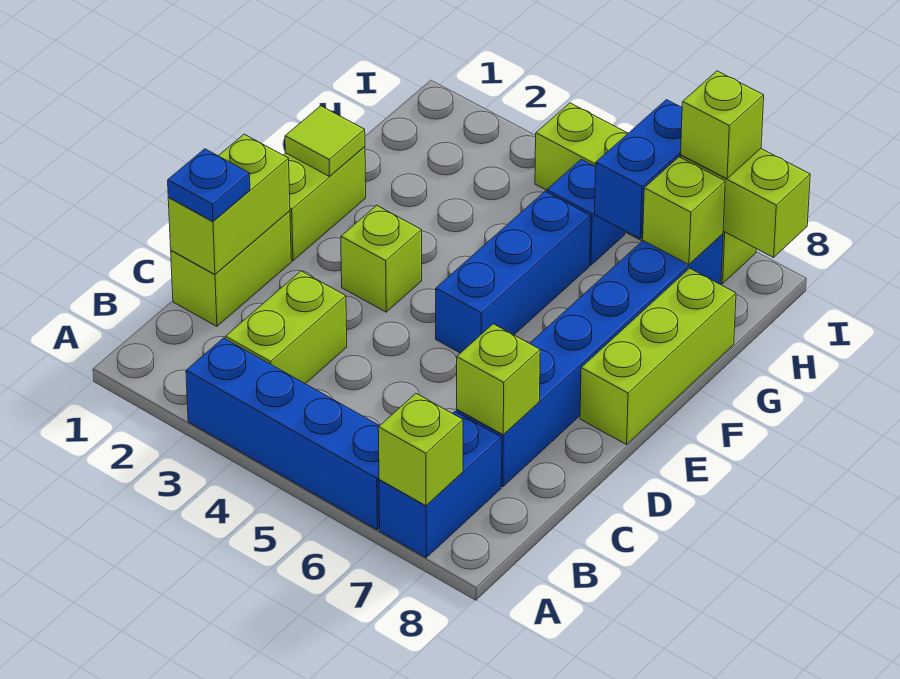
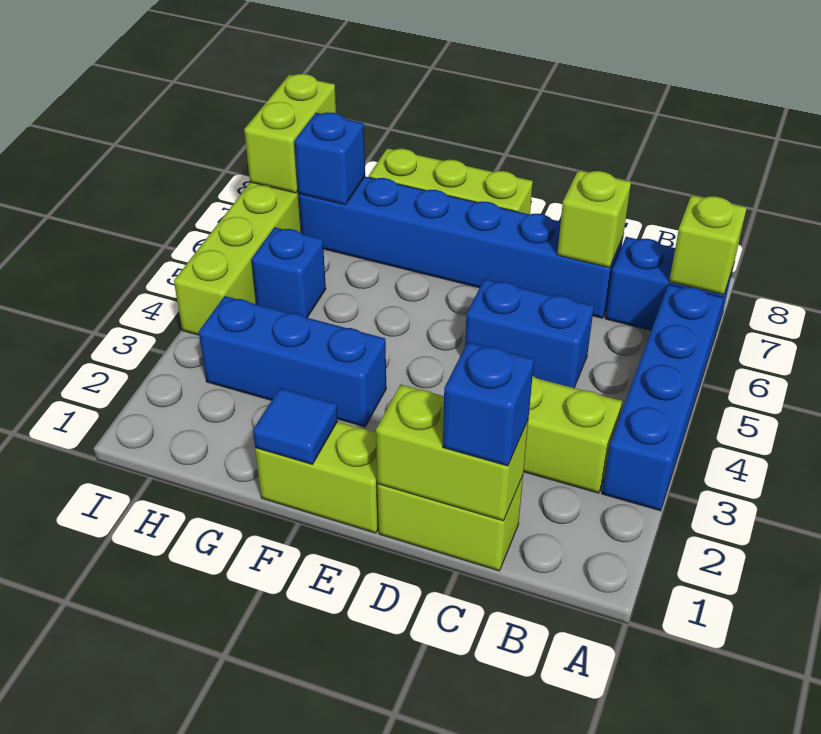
blue plate C1 level 3 -> blue brick C1 level 3
lime brick E3 level 1 -> none
blue brick E5:G5 level 1 -> blue brick F3:H3 level 1
lime tile F1 level 2 -> blue tile F1 level 2
blue brick H6:I6 level 2 -> blue brick C5:D5 level 1
lime brick H7 level 2 -> blue brick H7 level 2
lime brick I7 level 3 -> none

